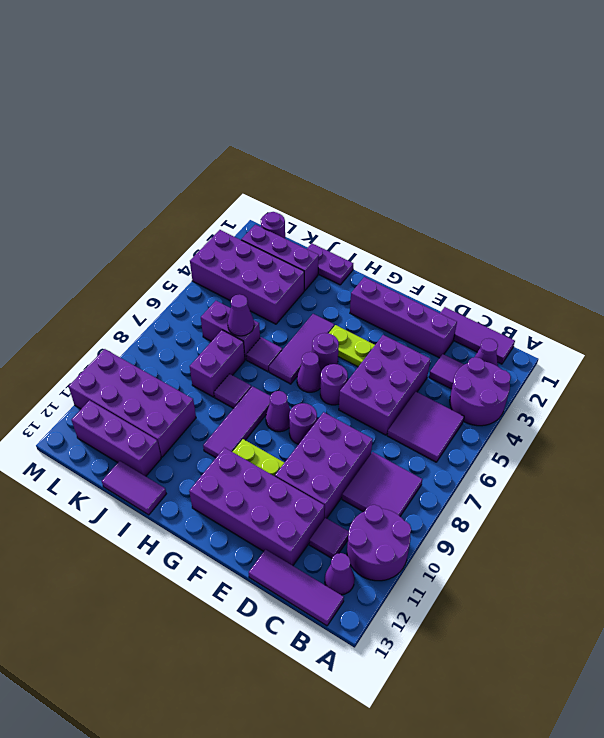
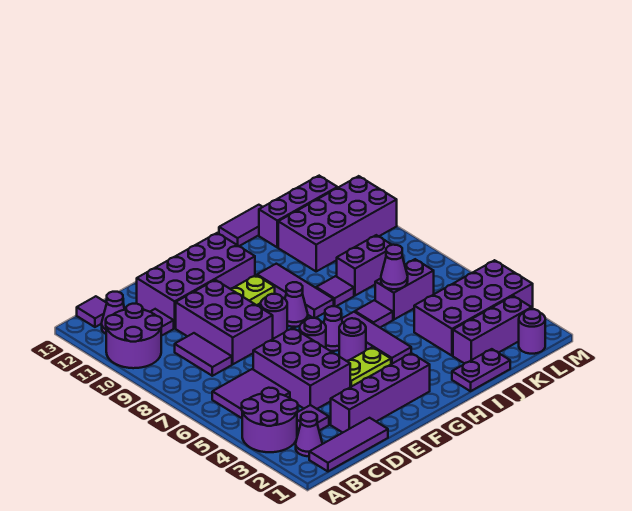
purple tile B8:C9 level 1 -> purple tile C8:C9 level 1
purple tile B13:D13 level 1 -> purple tile B13 level 1
purple brick J7:J8 level 1 -> purple brick J8:K8 level 1

